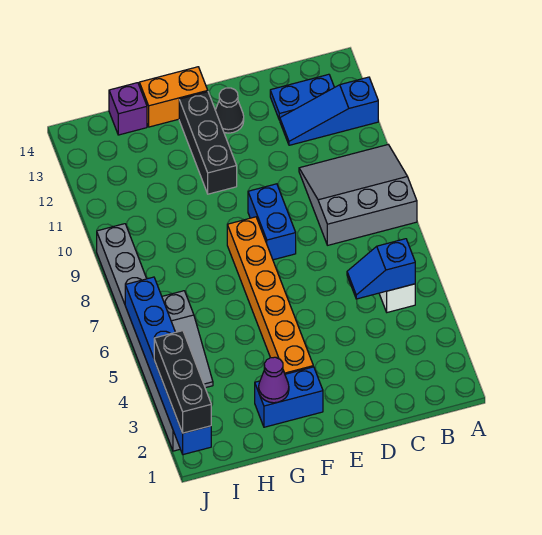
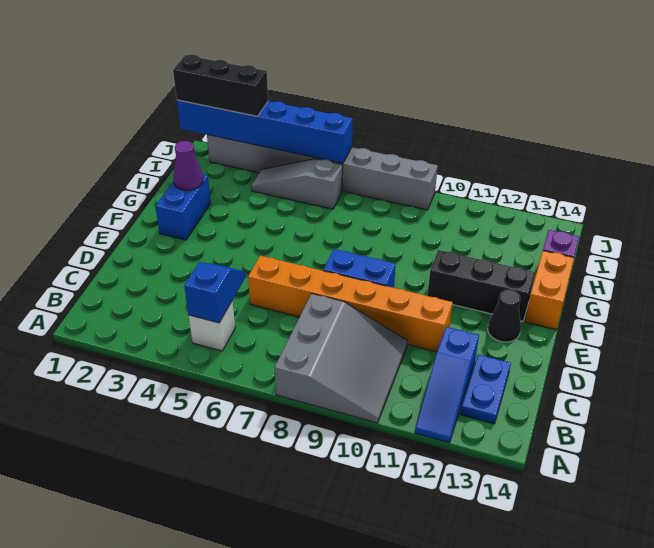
blue slope A12:C12 level 1 top A -> blue slope A12:C12 level 1 top C
orange brick F3:F8 level 1 -> orange brick D6:D11 level 1

